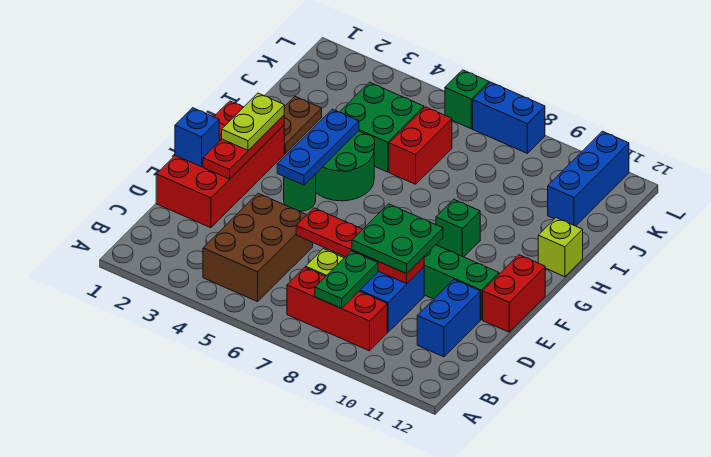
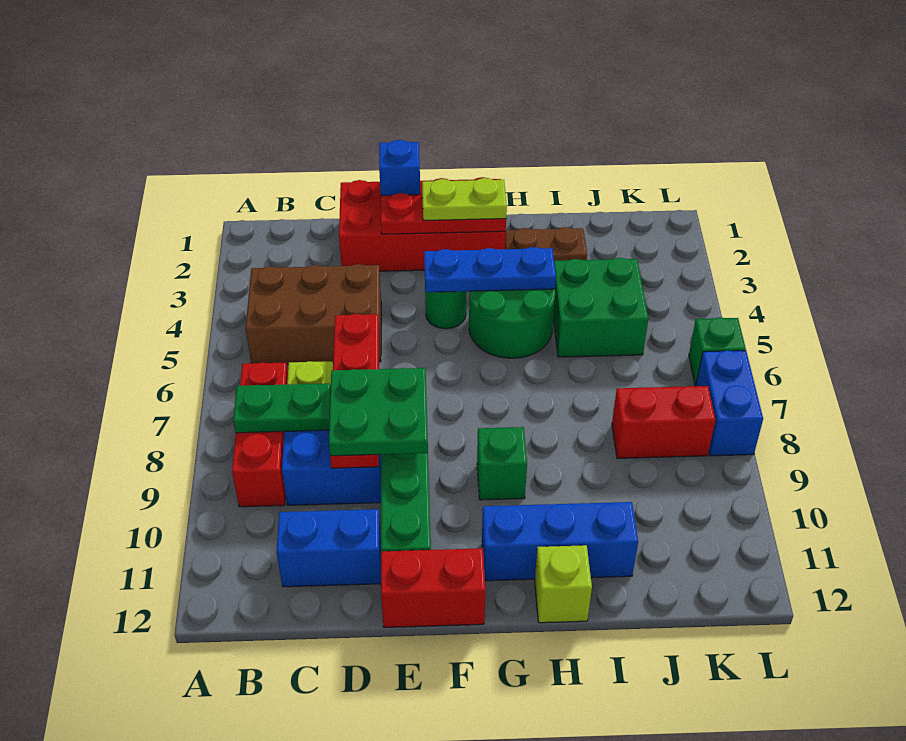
red brick I6:J6 level 1 -> red brick J8:K8 level 1
blue brick J11:L11 level 1 -> blue brick G11:I11 level 1

